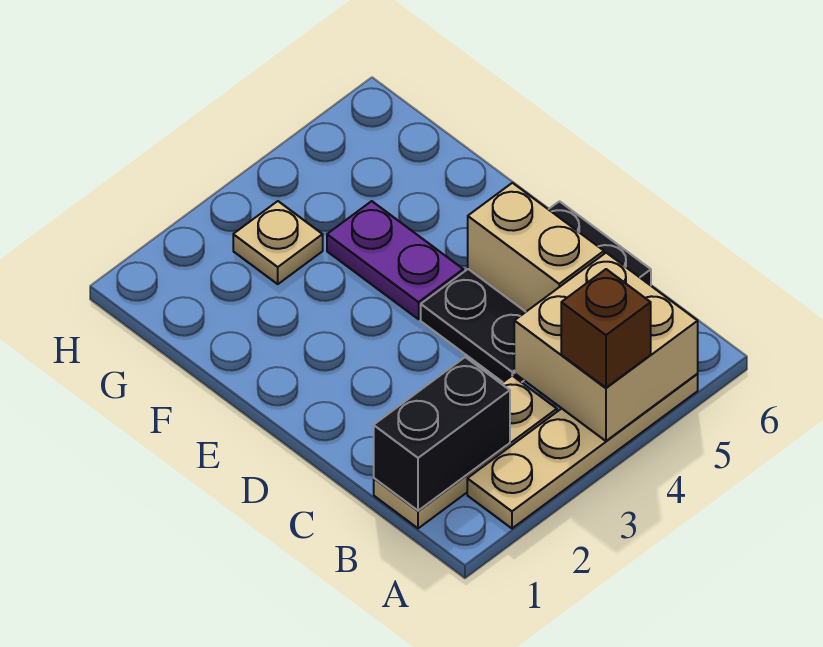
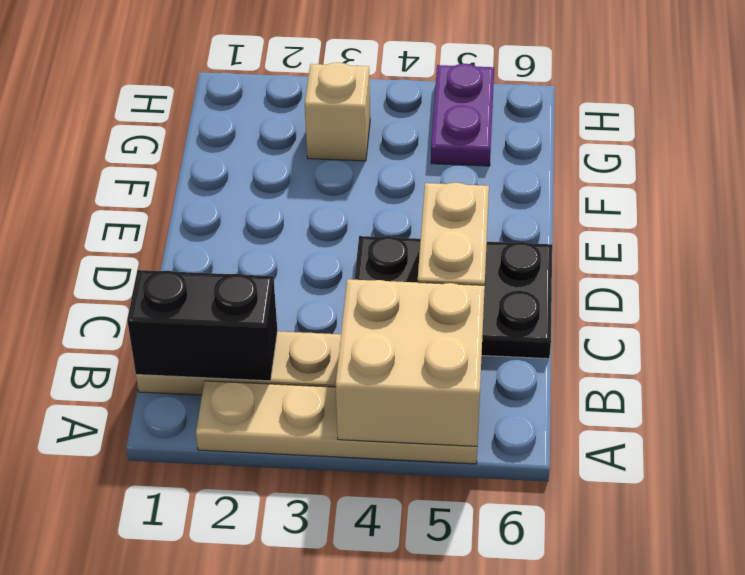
brown brick A4 level 3 -> none
purple plate E4:F4 level 1 -> purple plate G5:H5 level 1
tan plate G3 level 1 -> tan brick G3 level 1

